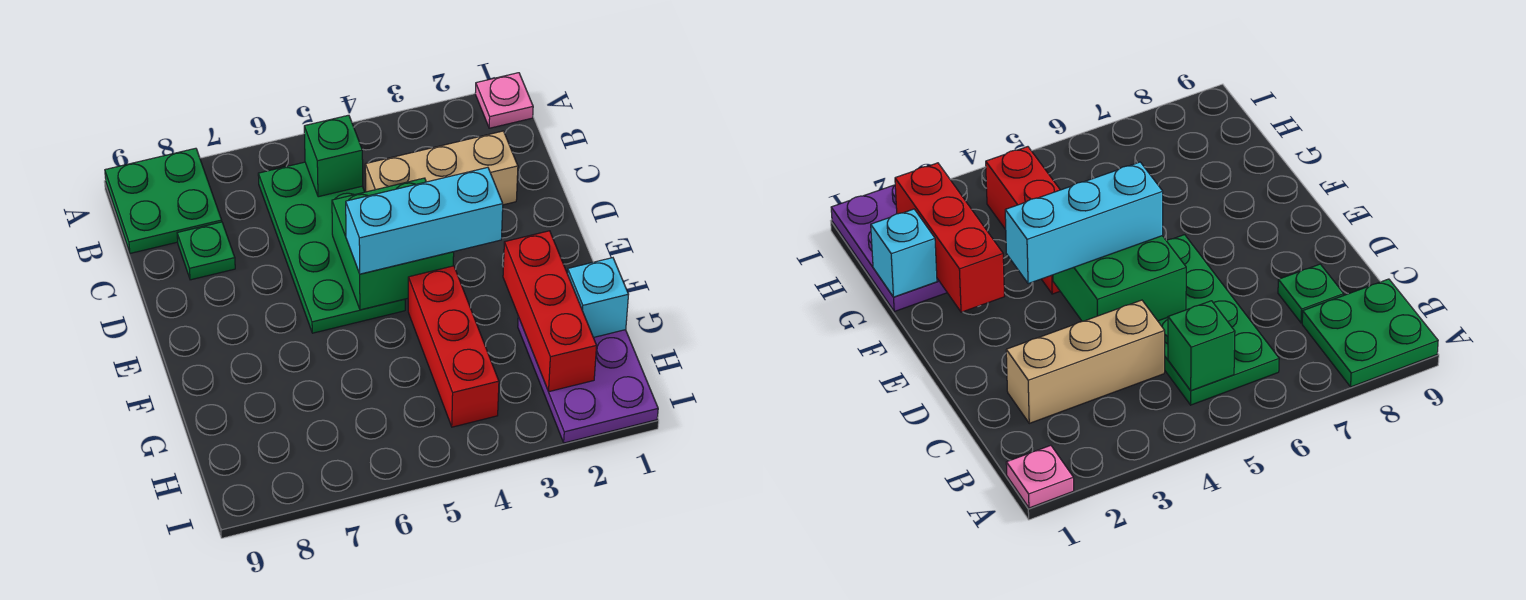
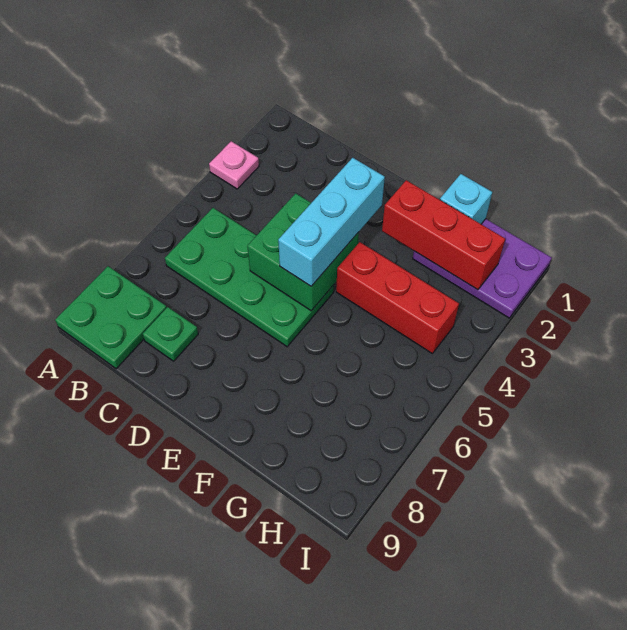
pink plate A1 level 1 -> pink plate A3 level 1
green brick B5 level 2 -> none
tan brick C2:C4 level 1 -> none

